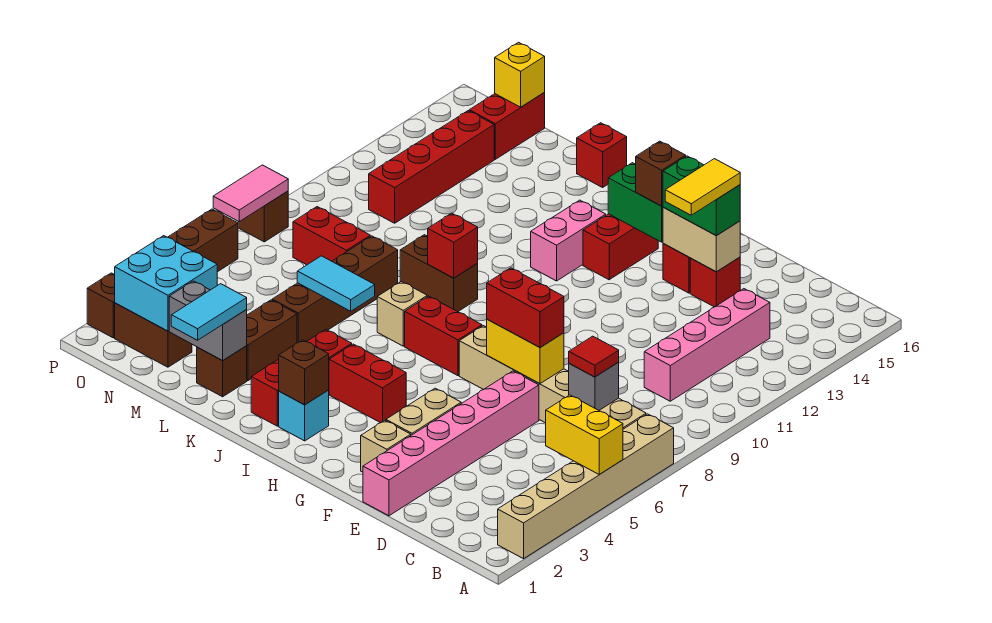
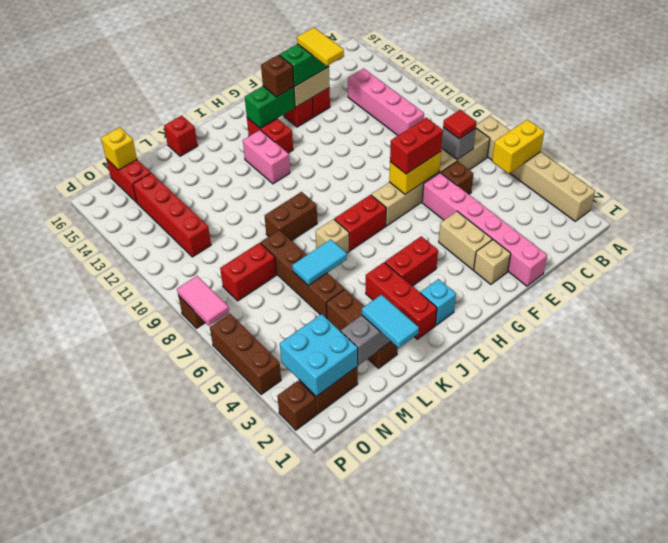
brown brick I2 level 2 -> brown brick D6 level 1
red brick J9 level 2 -> none

